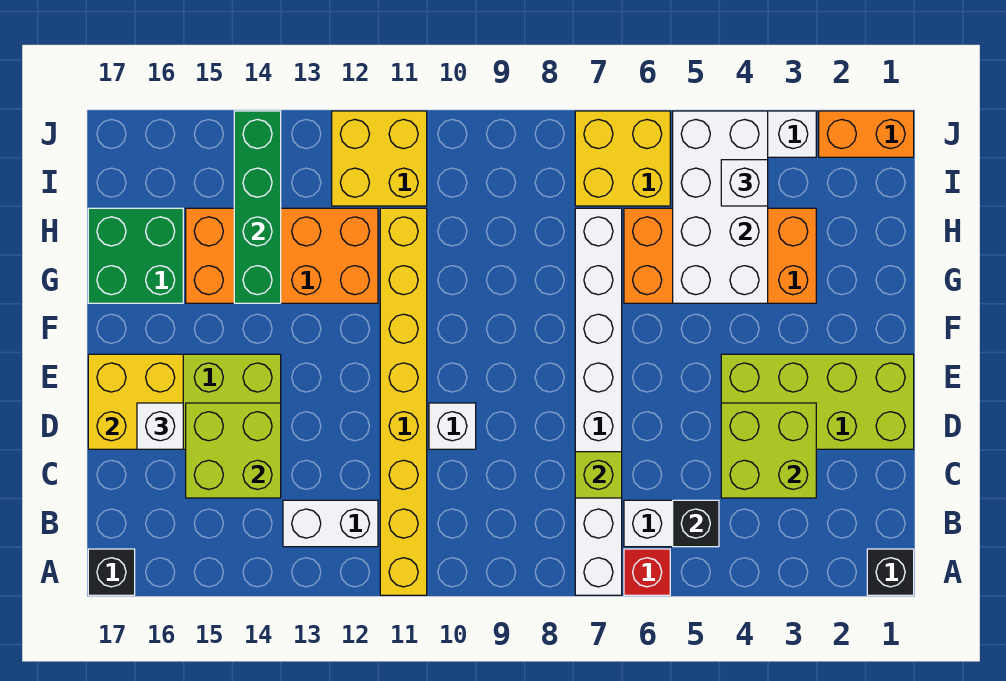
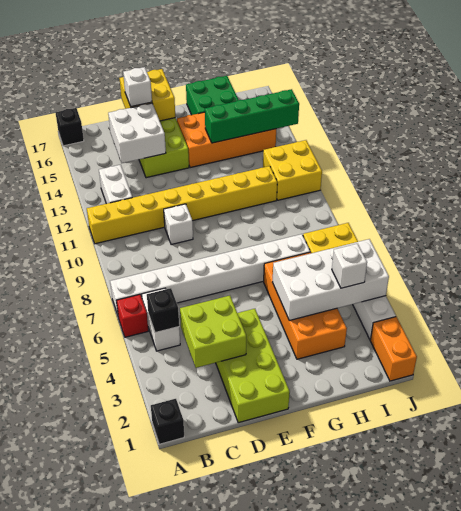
lime brick C7 level 2 -> none
lime brick C14:D15 level 2 -> white brick C14:D15 level 2
orange brick G12:H15 level 1 -> orange brick F14:I15 level 1

